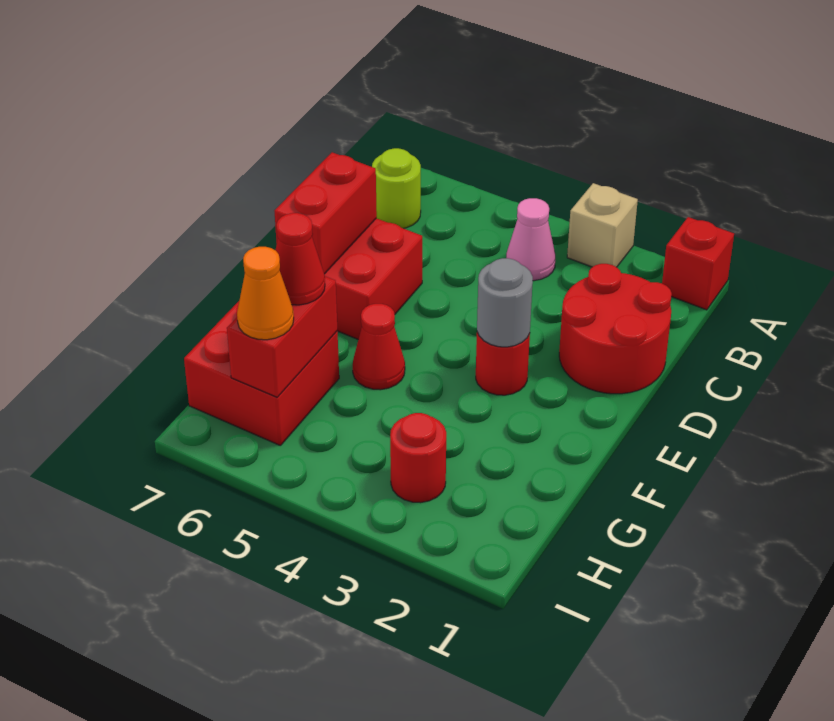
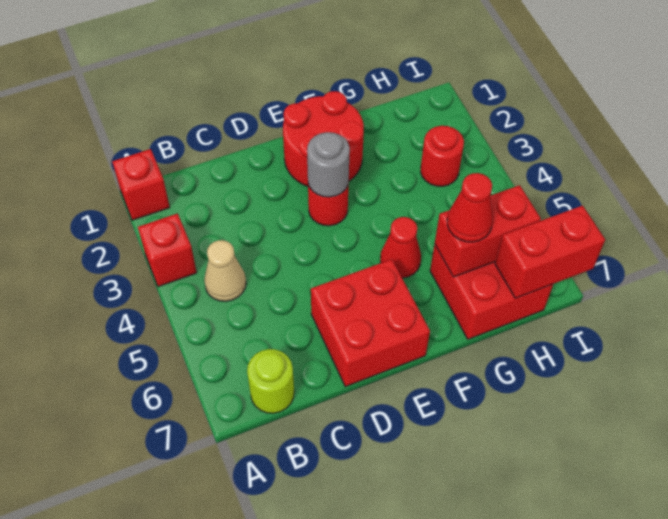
tan brick A3 level 1 -> red brick A3 level 1
pink cone B4 level 1 -> tan cone B4 level 1
red round brick C1:D2 level 1 -> red round brick E1:F2 level 1
red brick D7:E7 level 2 -> red brick H7:I7 level 2
orange cone H6 level 3 -> none

